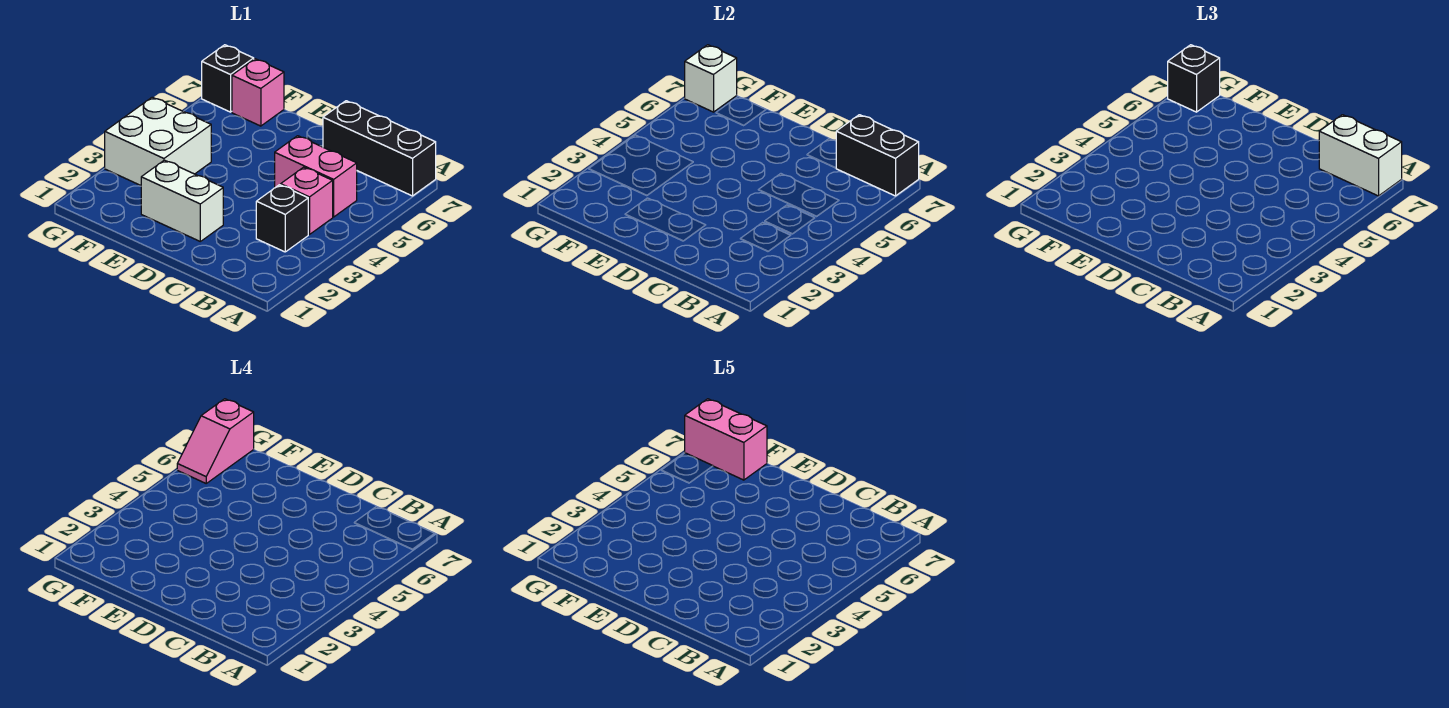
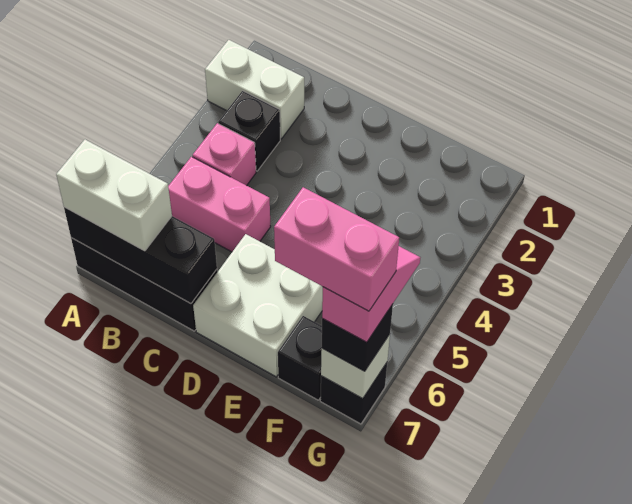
black brick A7:B7 level 2 -> black brick A7:C7 level 2
white brick D2:E2 level 1 -> white brick A2:B2 level 1
white brick F3:G4 level 1 -> white brick D6:E7 level 1
pink brick F7 level 1 -> black brick F7 level 1

